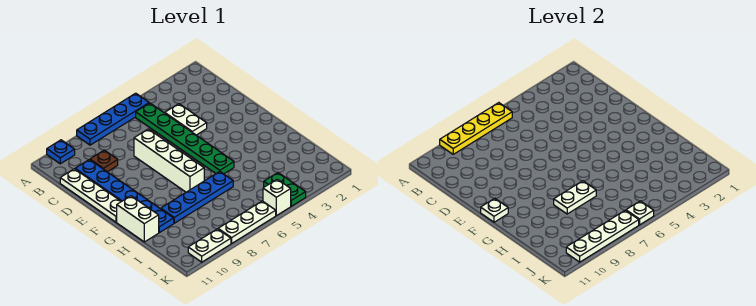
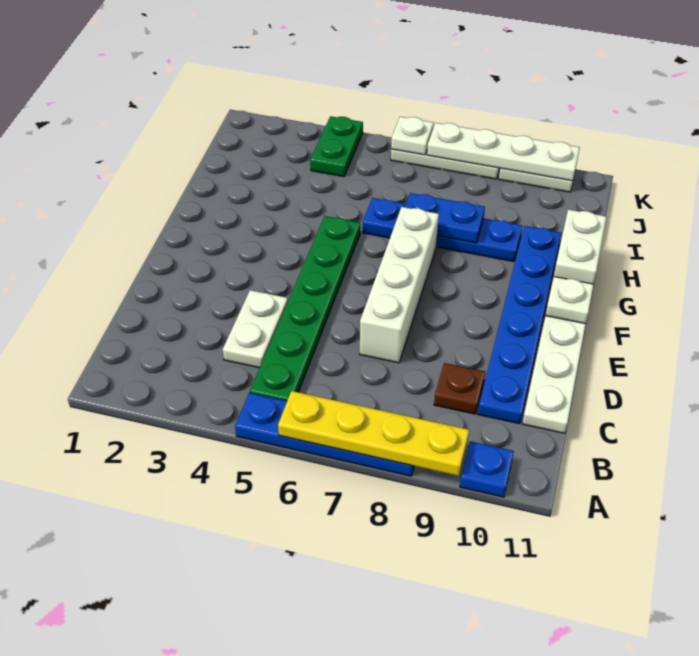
white plate H7:H8 level 2 -> blue plate H7:H8 level 2
white brick K5 level 1 -> none

